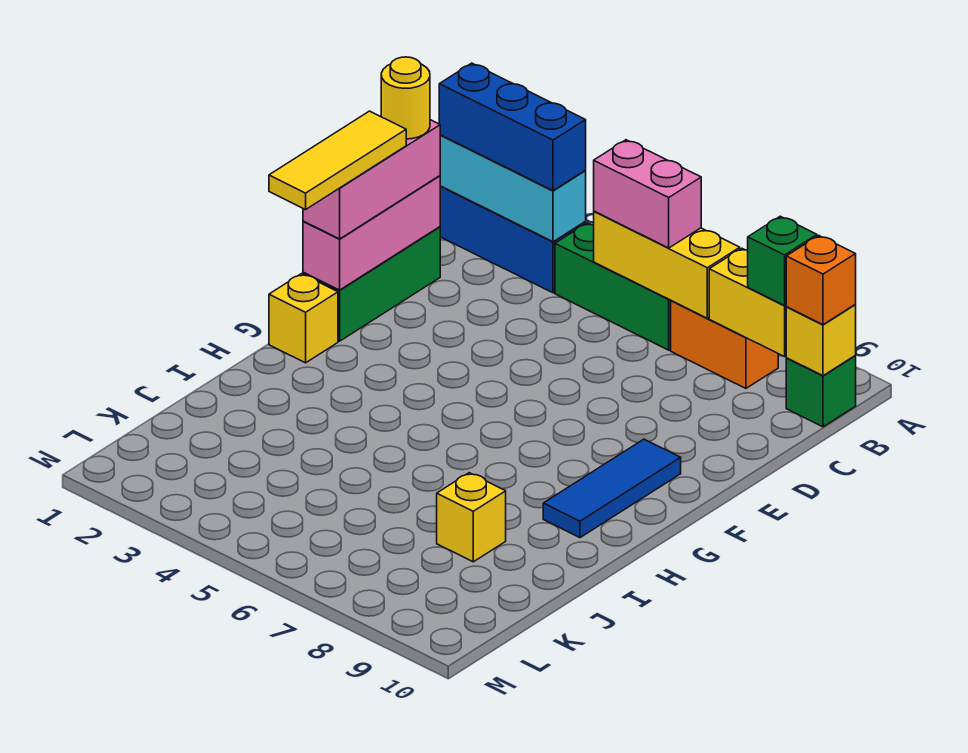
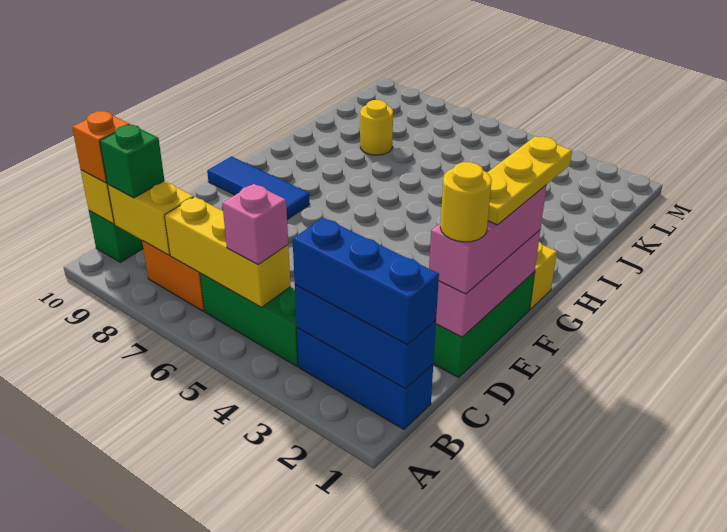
cyan brick B1:B3 level 2 -> blue brick B1:B3 level 2
pink brick B5:B6 level 3 -> pink brick B5 level 3
yellow tile E1:G1 level 4 -> yellow plate E1:G1 level 4
blue tile F9:H9 level 1 -> blue tile F8:F10 level 1
yellow brick J8 level 1 -> yellow round brick J8 level 1

